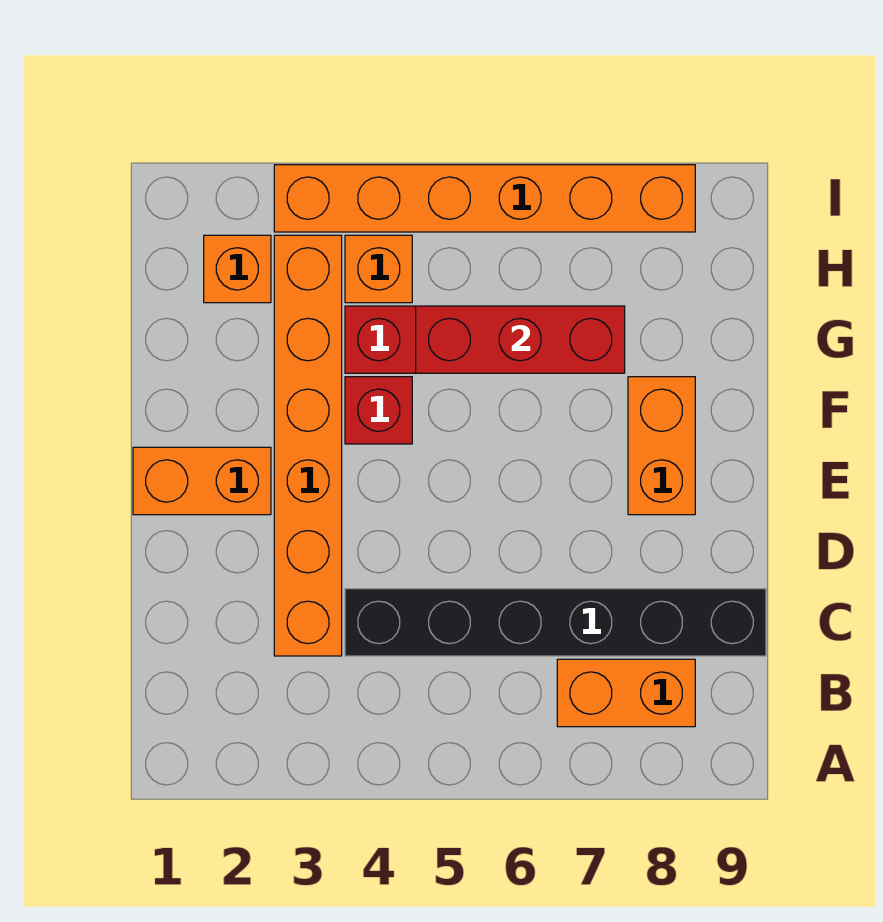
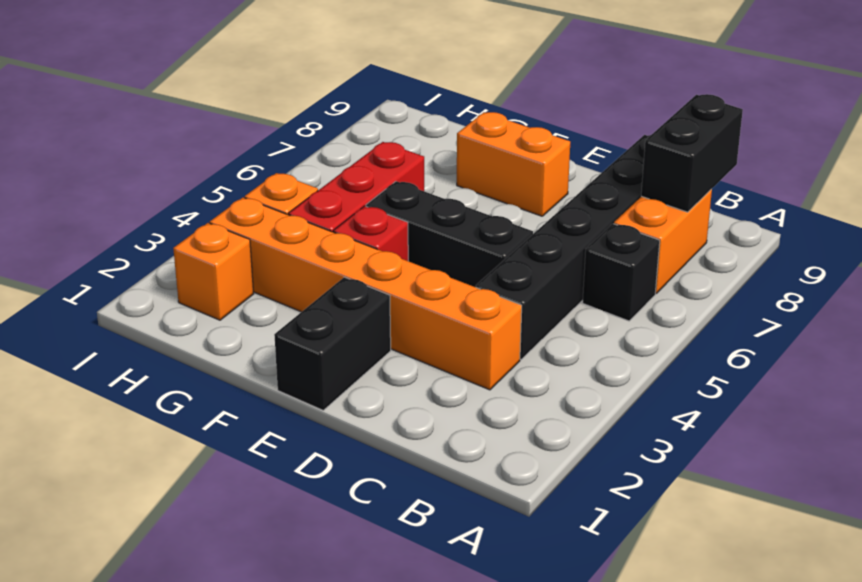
none -> black brick B6 level 1
none -> black brick B8:B9 level 2
none -> black brick D5:F5 level 1
orange brick E1:E2 level 1 -> black brick E1:E2 level 1
red brick G5:G7 level 2 -> none
orange brick I3:I8 level 1 -> none

